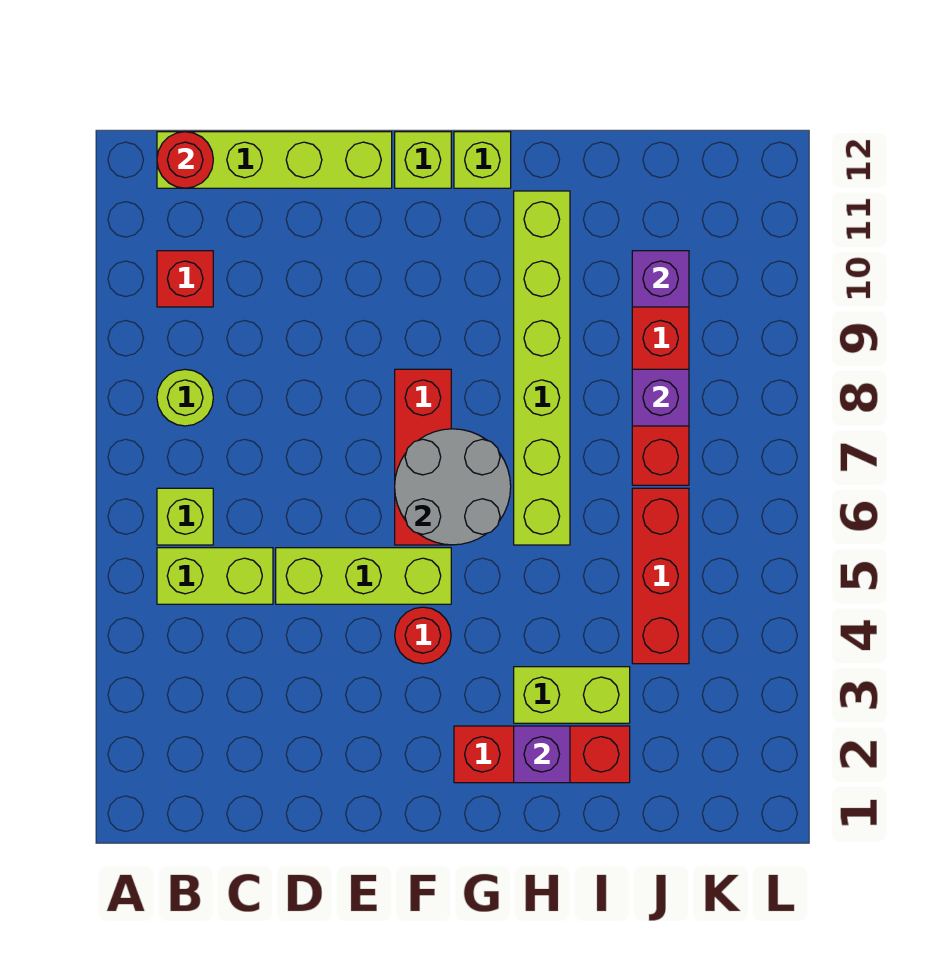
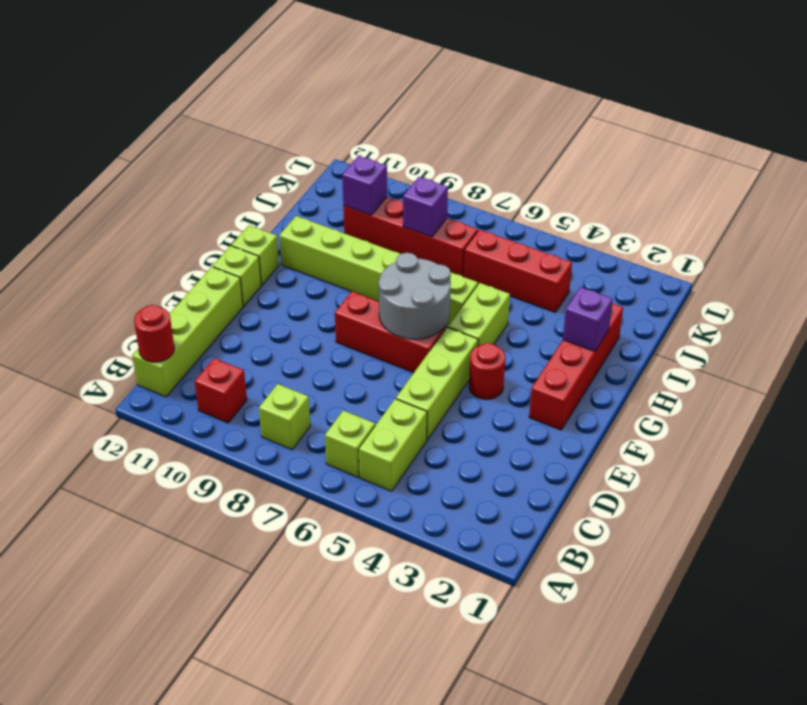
lime round brick B8 level 1 -> lime brick B8 level 1
red brick G2:I2 level 1 -> red brick F2:I2 level 1
lime brick H3:I3 level 1 -> lime brick G5:H5 level 1

